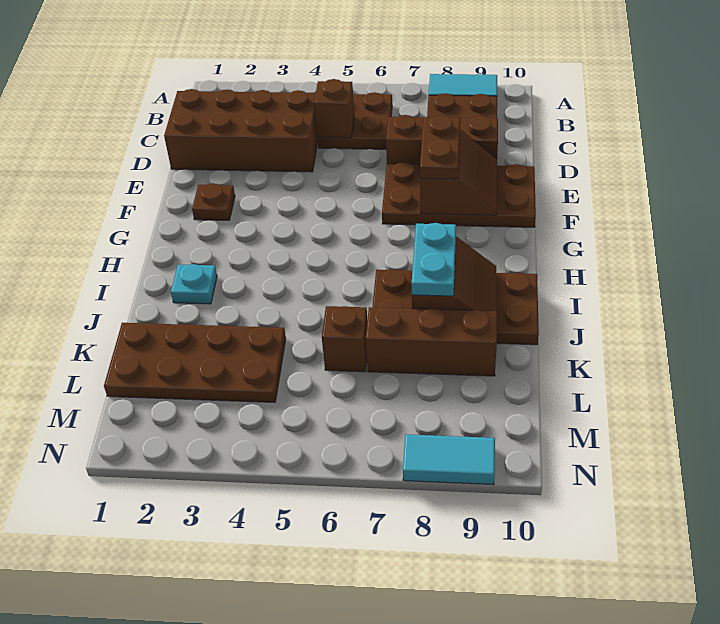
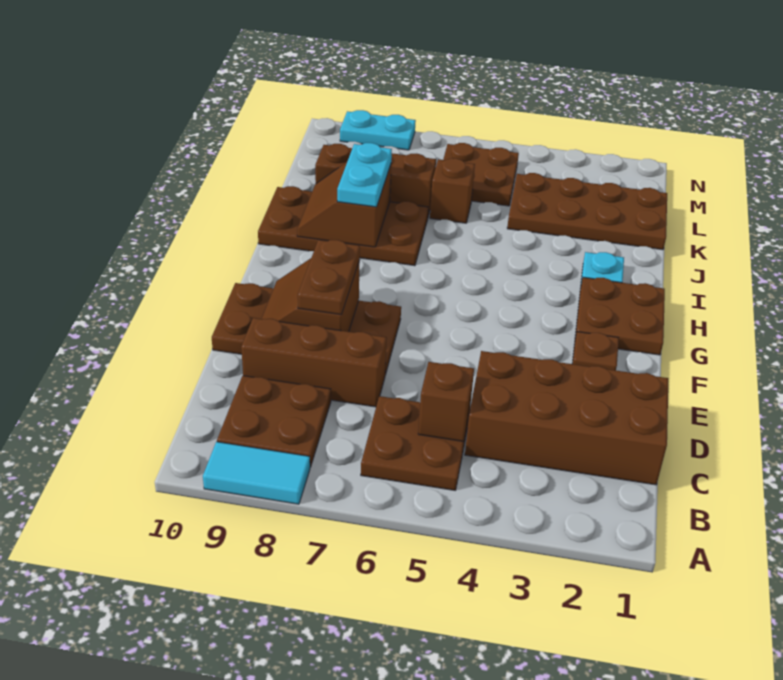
none -> brown plate G1:H2 level 1
none -> brown plate L5:M6 level 1
cyan tile N8:N9 level 1 -> cyan plate N8:N9 level 1

